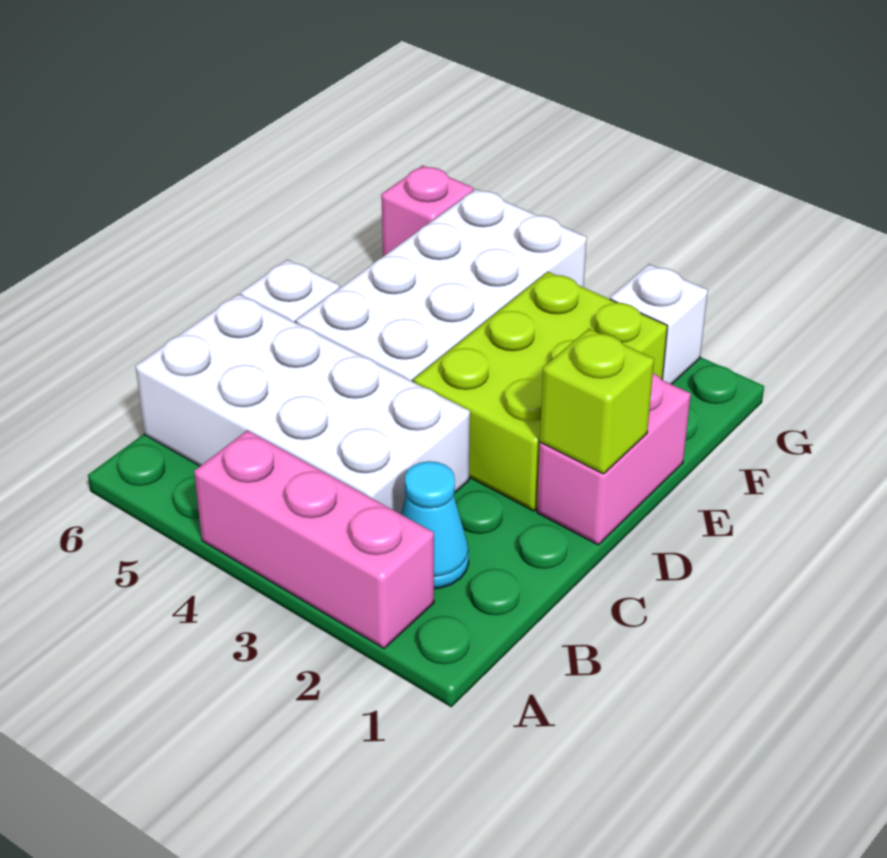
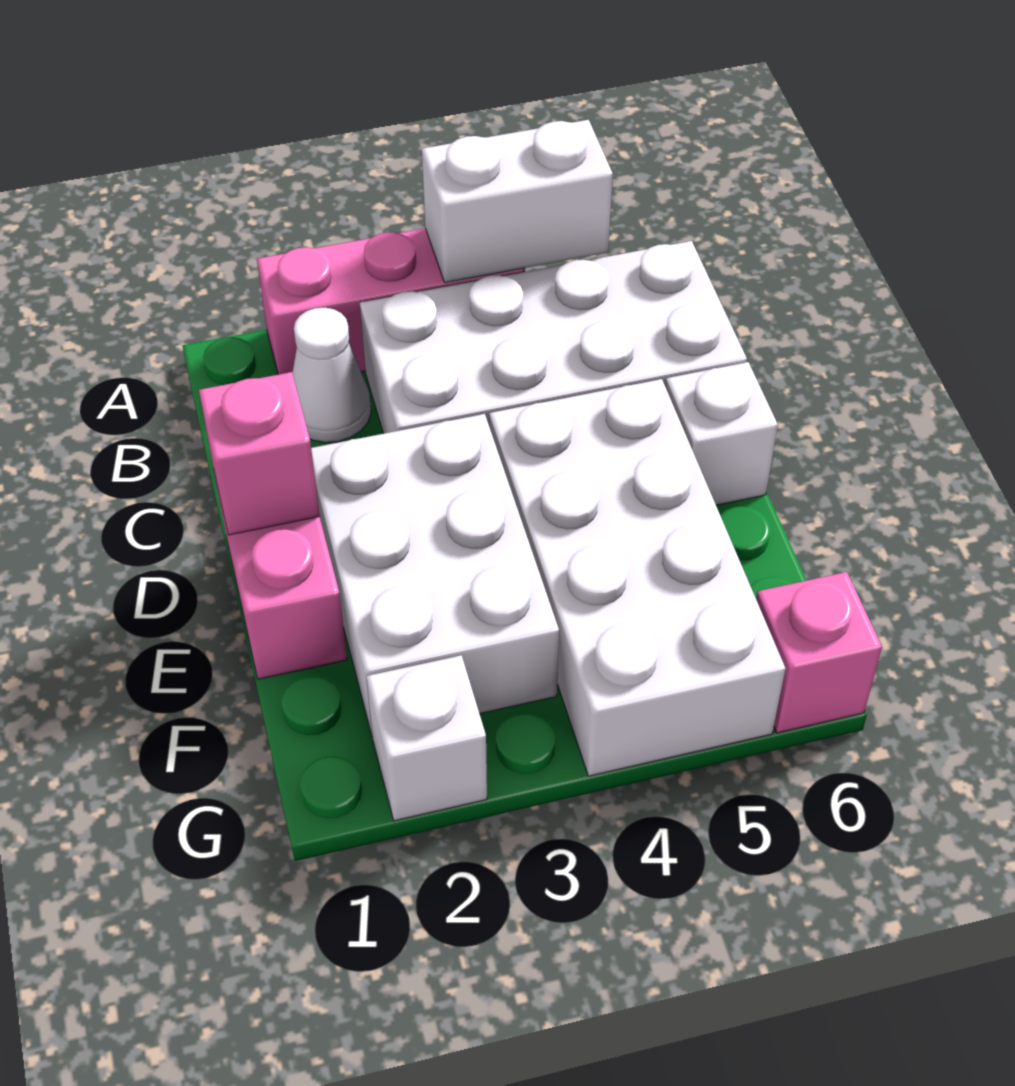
none -> white brick A4:A5 level 2
cyan cone B2 level 1 -> white cone B2 level 1
lime brick D1 level 2 -> pink brick D1 level 2
lime brick D2:F3 level 1 -> white brick D2:F3 level 1

